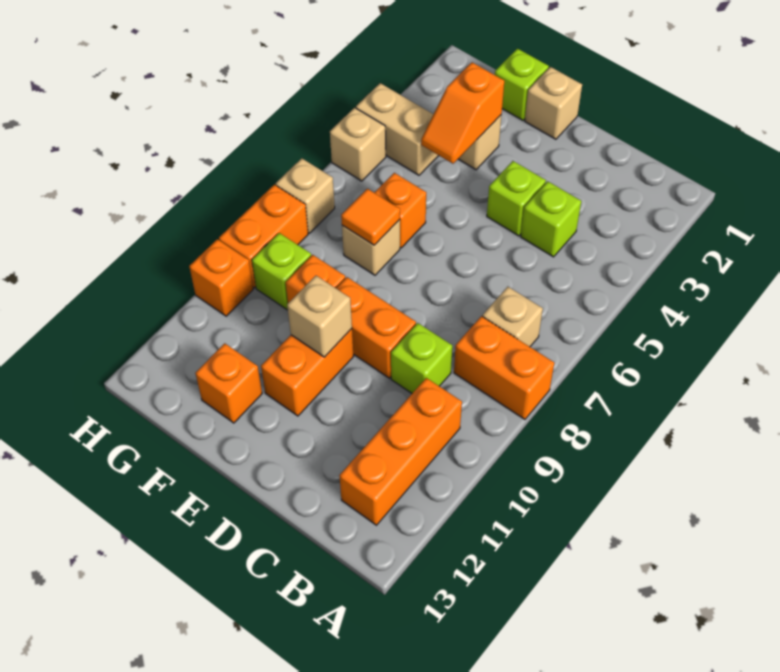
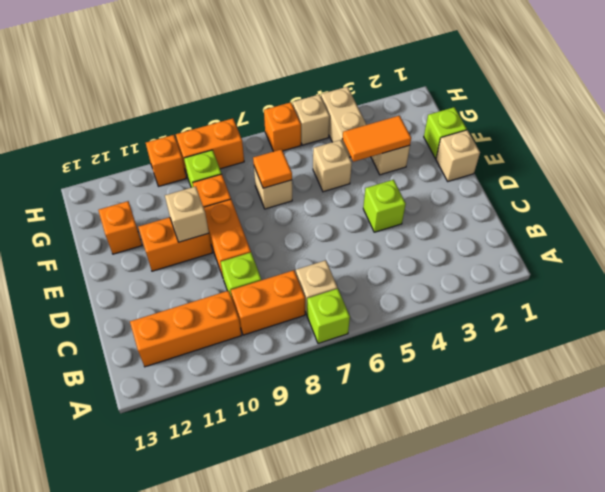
orange brick A8:B8 level 1 -> orange brick B8:B9 level 1
lime brick C4 level 1 -> lime brick A7 level 1
orange slope F3:F4 level 2 top 3 -> orange tile F3:F4 level 2
orange brick F6 level 1 -> orange brick H6 level 1
tan brick H7 level 1 -> tan brick F5 level 1

